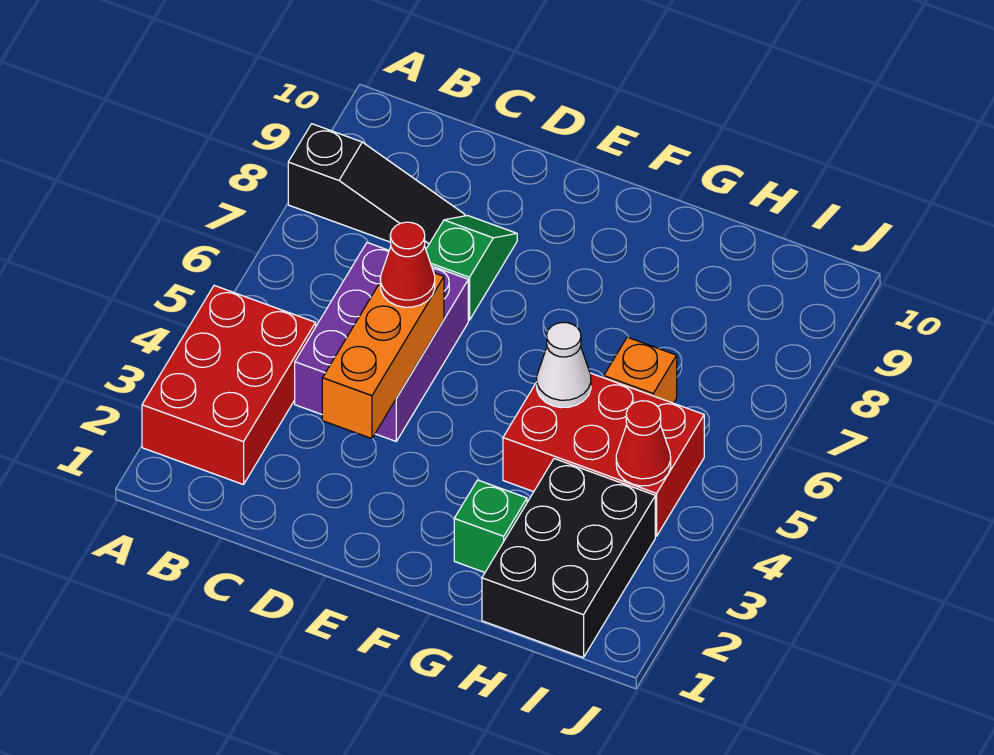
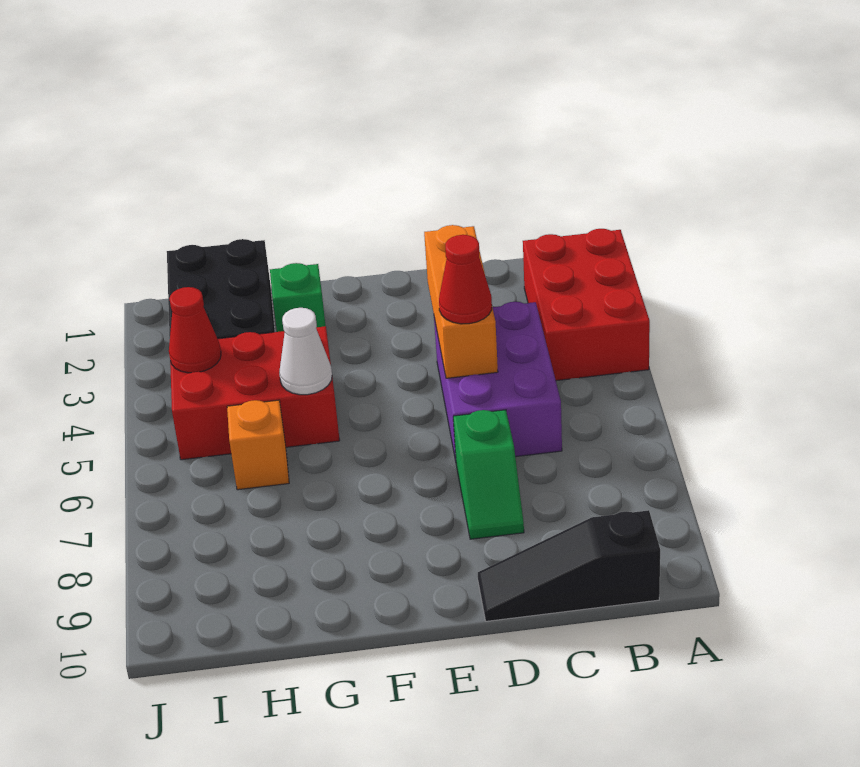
black slope A8:C8 level 1 top A -> black slope B10:D10 level 1 top B

